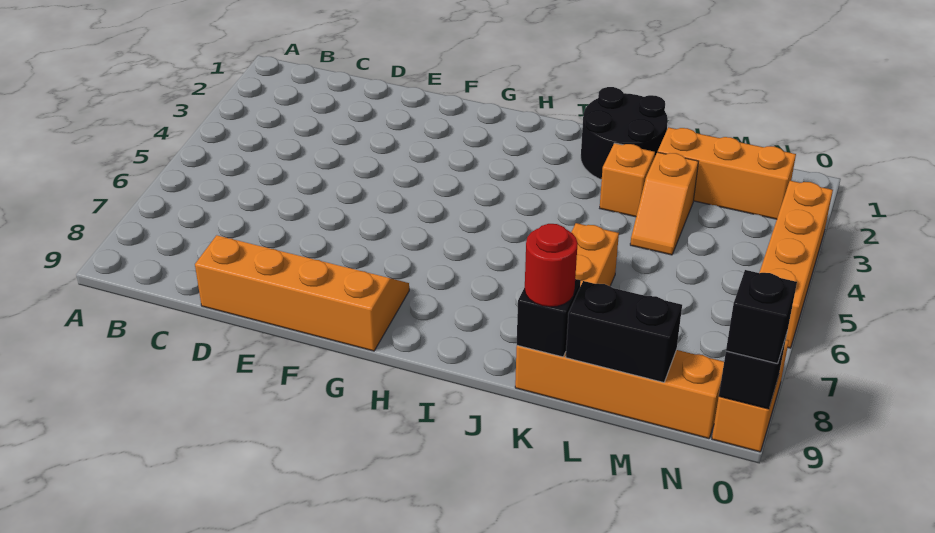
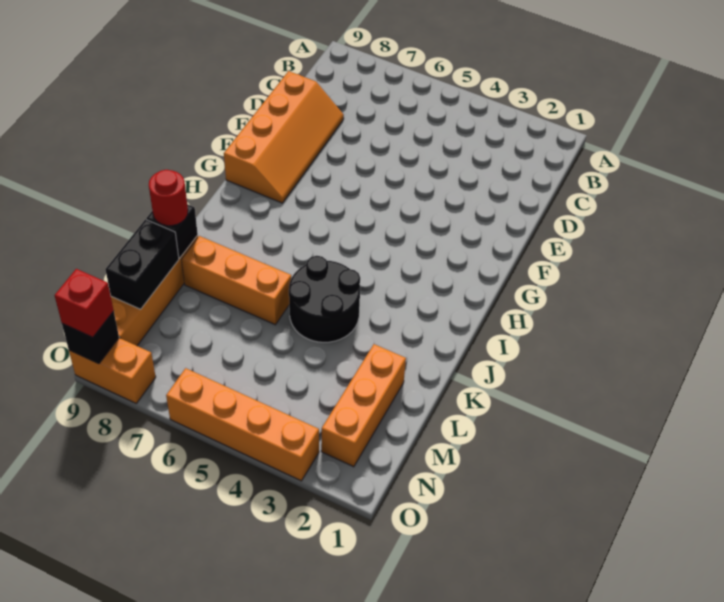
black round brick J1:K2 level 1 -> black round brick J4:K5 level 1
orange brick K3 level 1 -> none
orange slope L3:L4 level 1 top 3 -> none
black brick O9 level 3 -> red brick O9 level 3

